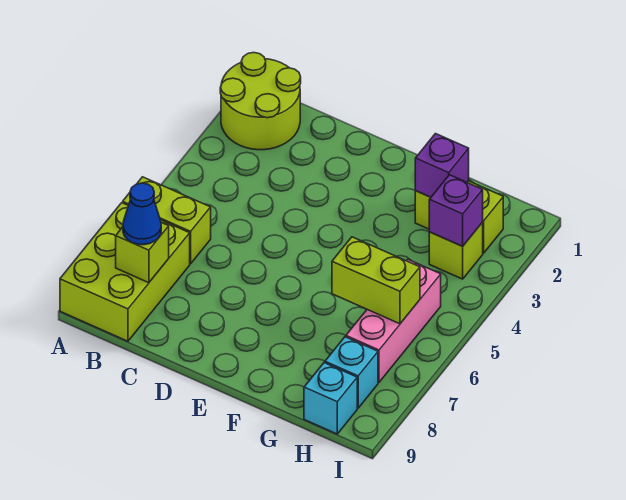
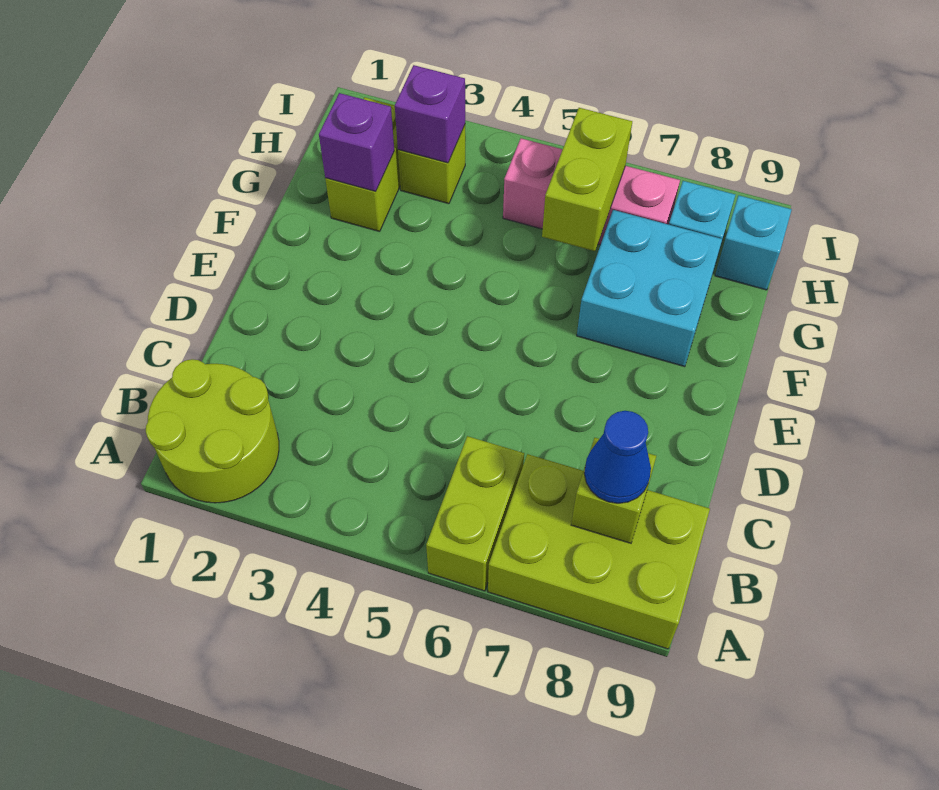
none -> cyan brick F7:G8 level 1

